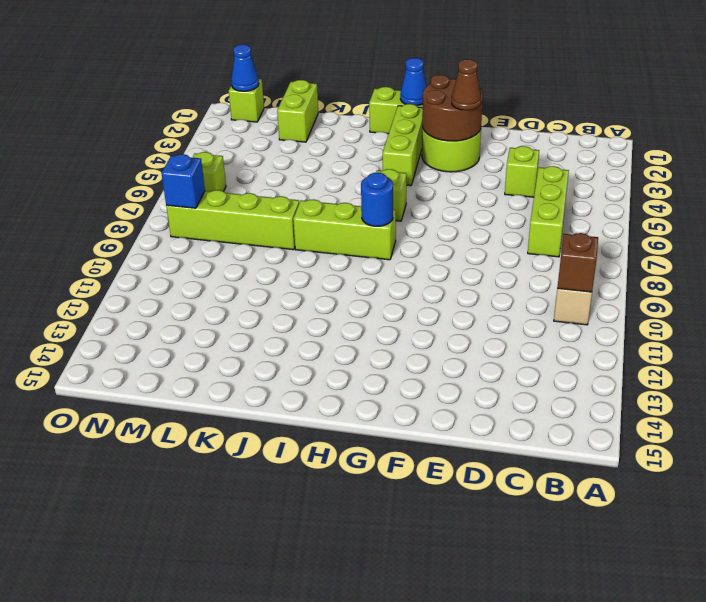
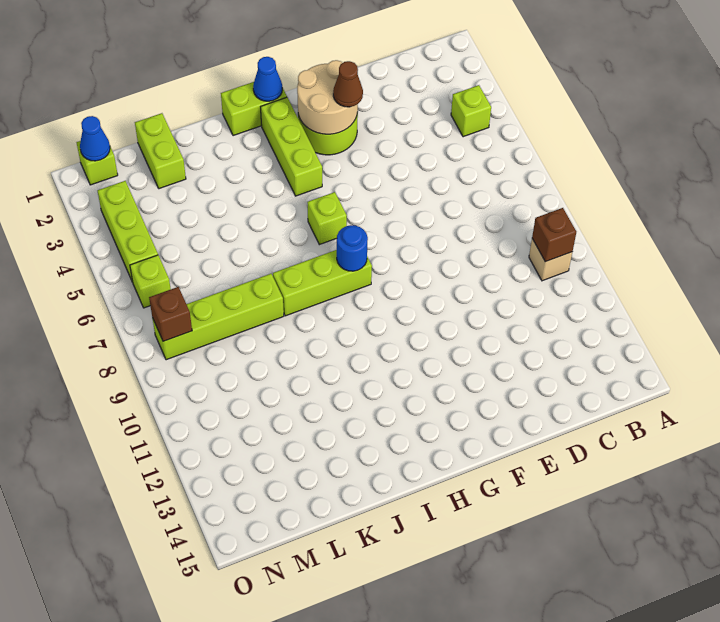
lime brick C5:C7 level 1 -> lime brick N3:N5 level 1
lime brick D4 level 1 -> lime brick B4 level 1
brown round brick F2:G3 level 2 -> tan round brick F2:G3 level 2
blue brick N8 level 2 -> brown brick N8 level 2

